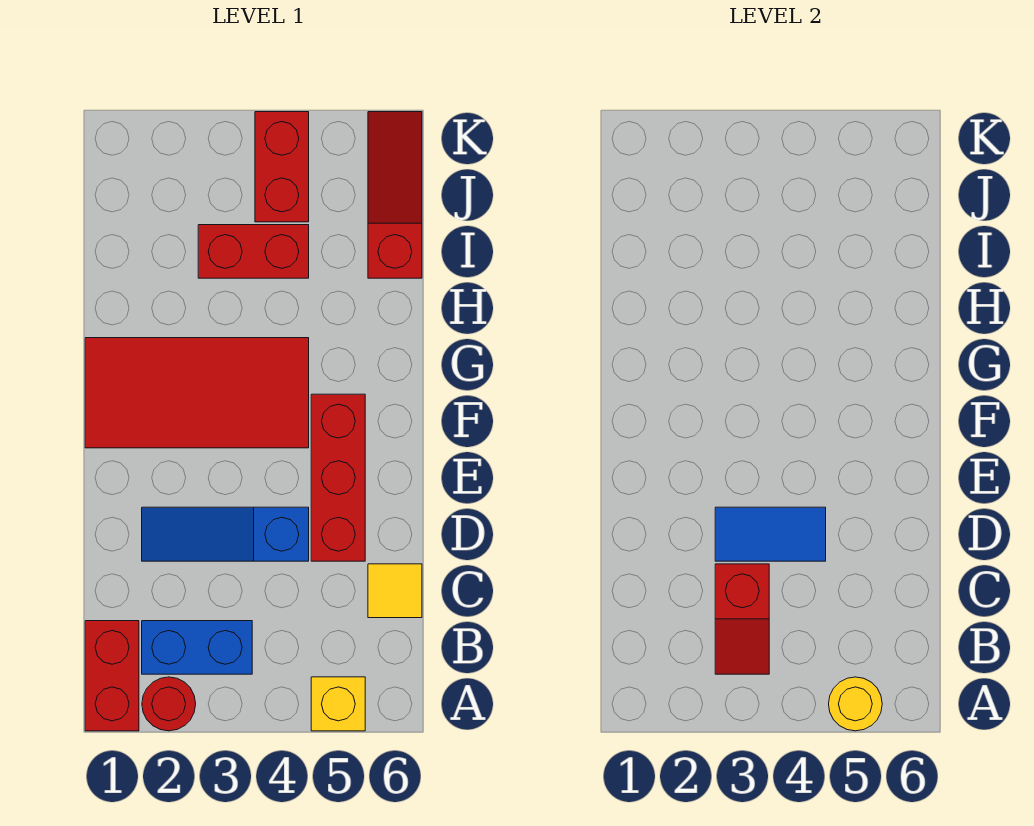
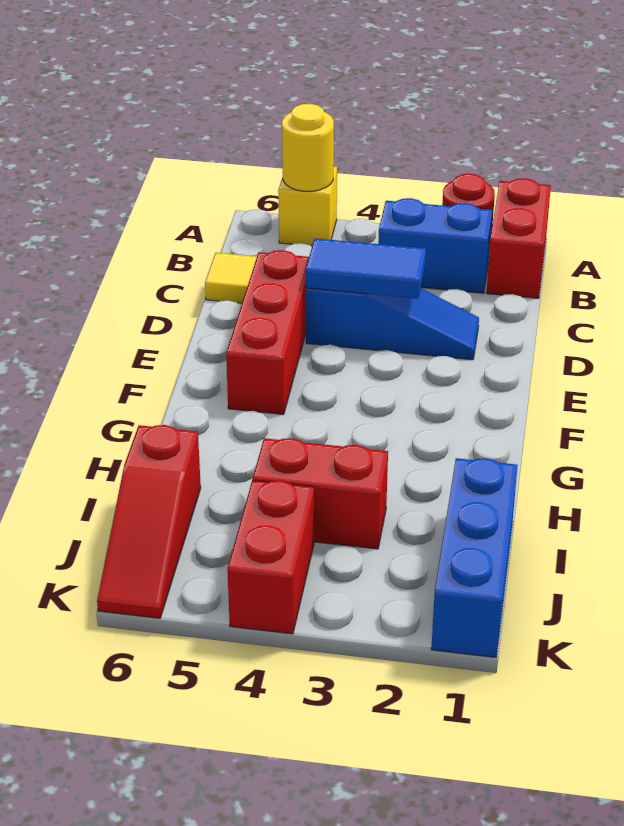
red slope B3:C3 level 2 top C -> none
red tile F1:G4 level 1 -> none
none -> blue brick I1:K1 level 1

